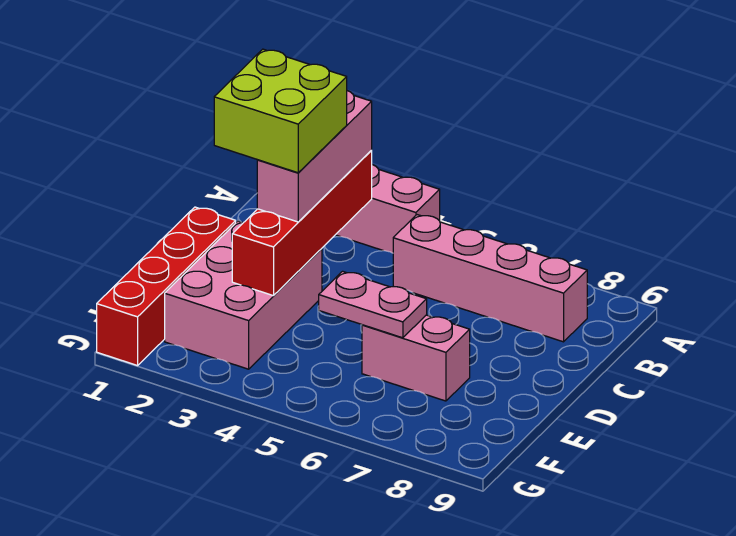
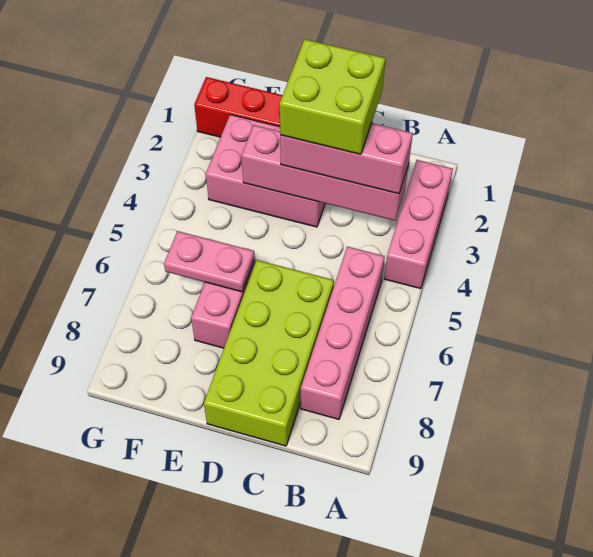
red brick B3:E3 level 2 -> pink brick B3:E3 level 2
none -> lime brick C6:D9 level 1
pink plate E5:E6 level 2 -> pink plate E6:F6 level 2

